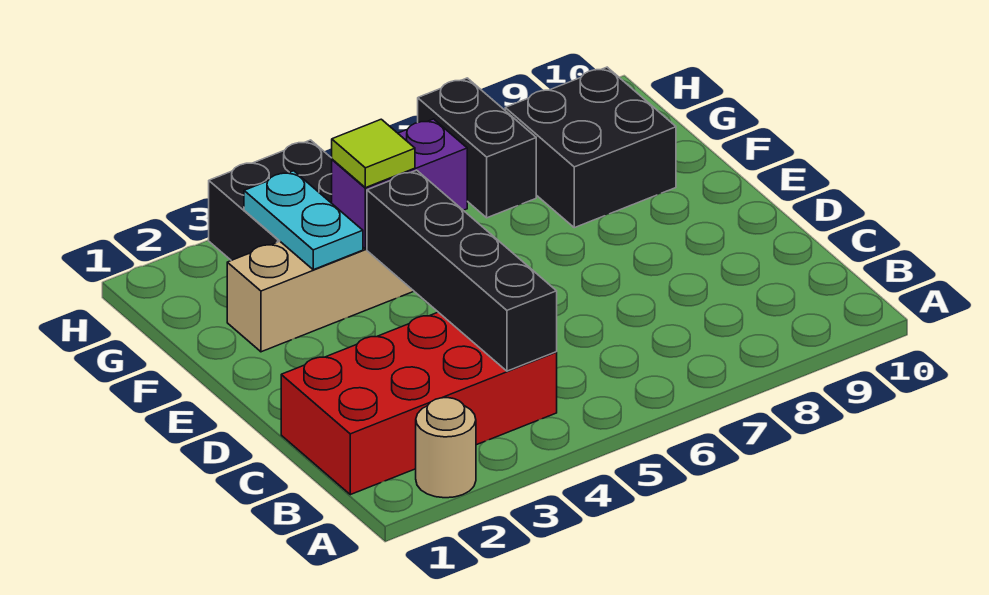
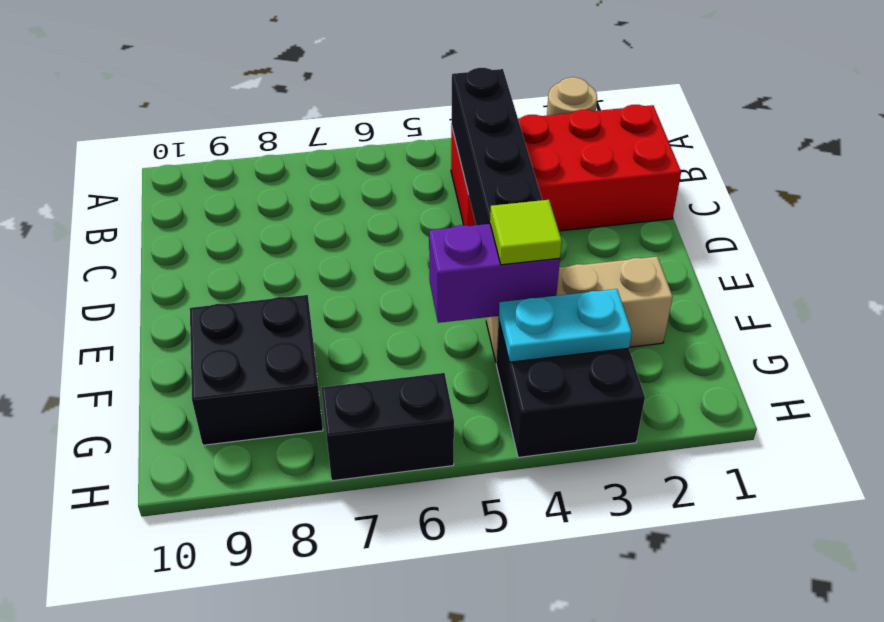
cyan plate F3:G3 level 2 -> cyan plate G3:G4 level 2
black brick G7:H7 level 1 -> black brick H6:H7 level 1

